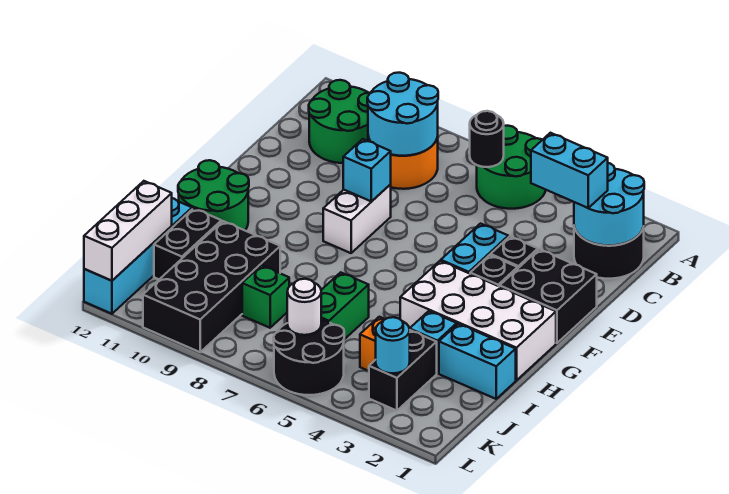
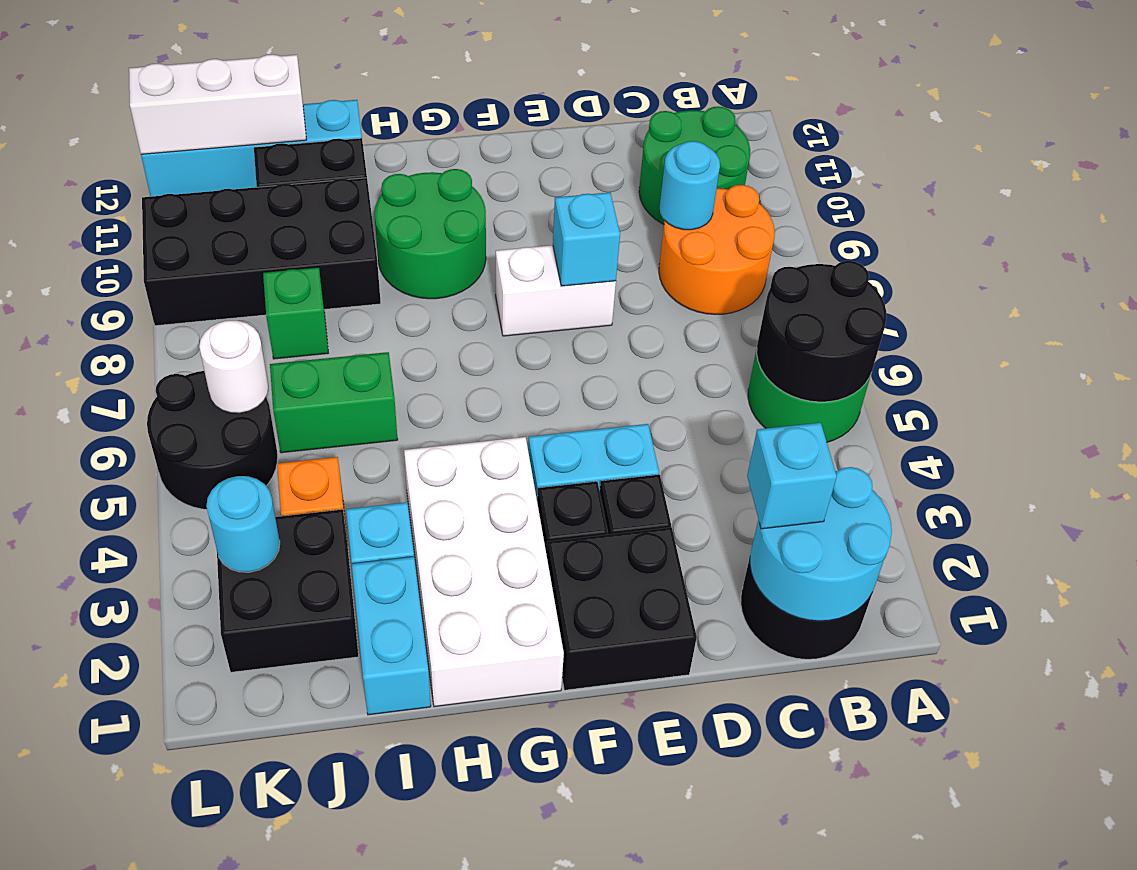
black round brick B6 level 2 -> black round brick A5:B6 level 2
cyan round brick B8:C9 level 2 -> cyan round brick C9 level 2
cyan brick C2:C3 level 3 -> cyan brick C2 level 3
green round brick G11:H12 level 1 -> green round brick G9:H10 level 1
black brick J3:K3 level 1 -> black brick J2:K3 level 1

